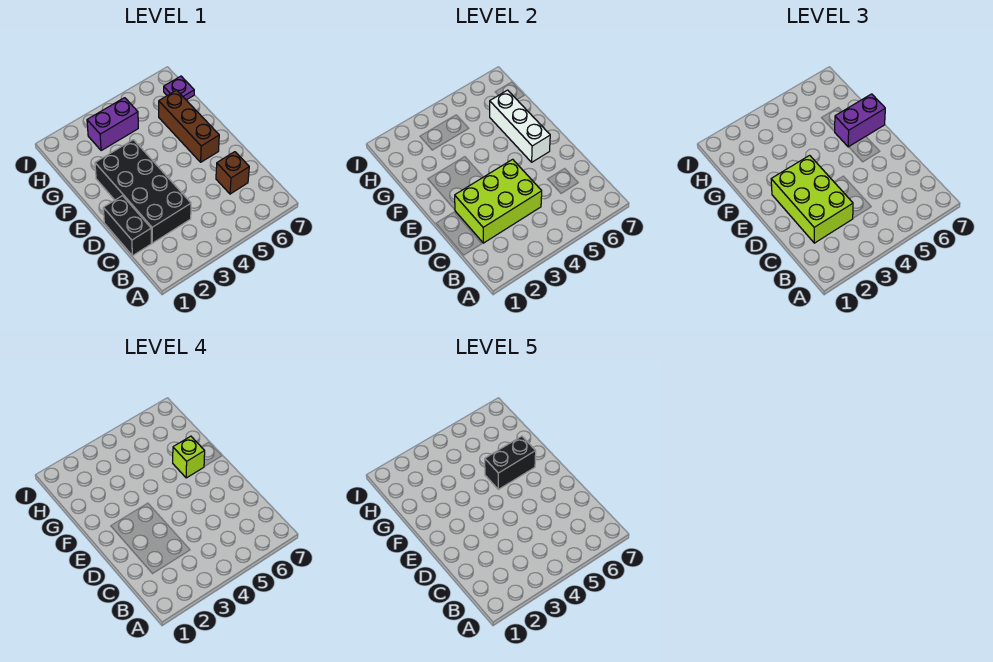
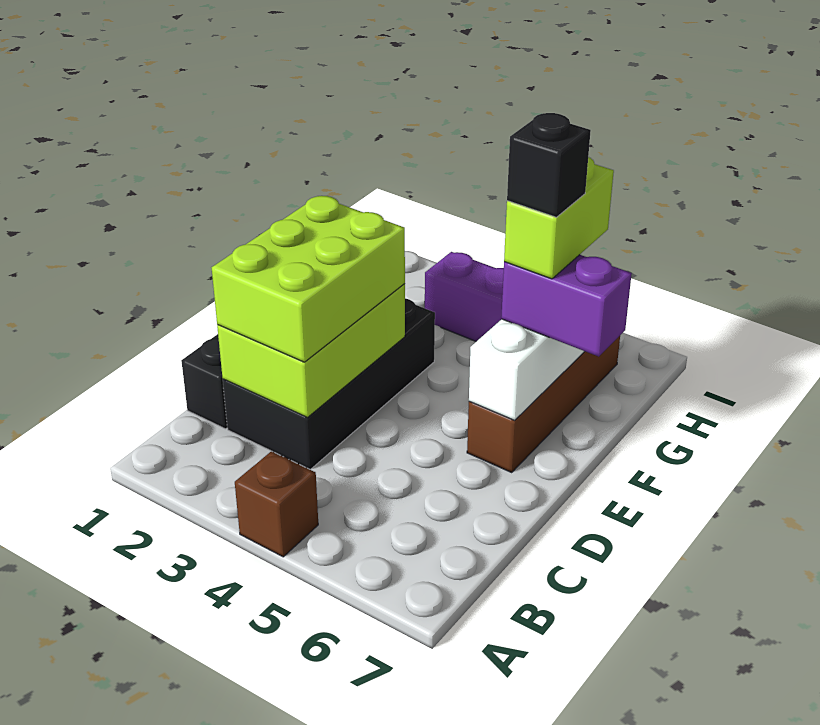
lime brick C2:D4 level 2 -> lime brick C2:E3 level 2
brown brick C6 level 1 -> brown brick A4 level 1
brown brick E6:G6 level 1 -> brown brick E6:H6 level 1
black brick F5:F6 level 5 -> black brick F6 level 5
lime brick F6 level 4 -> lime brick F6:G6 level 4
purple plate H7 level 1 -> none

